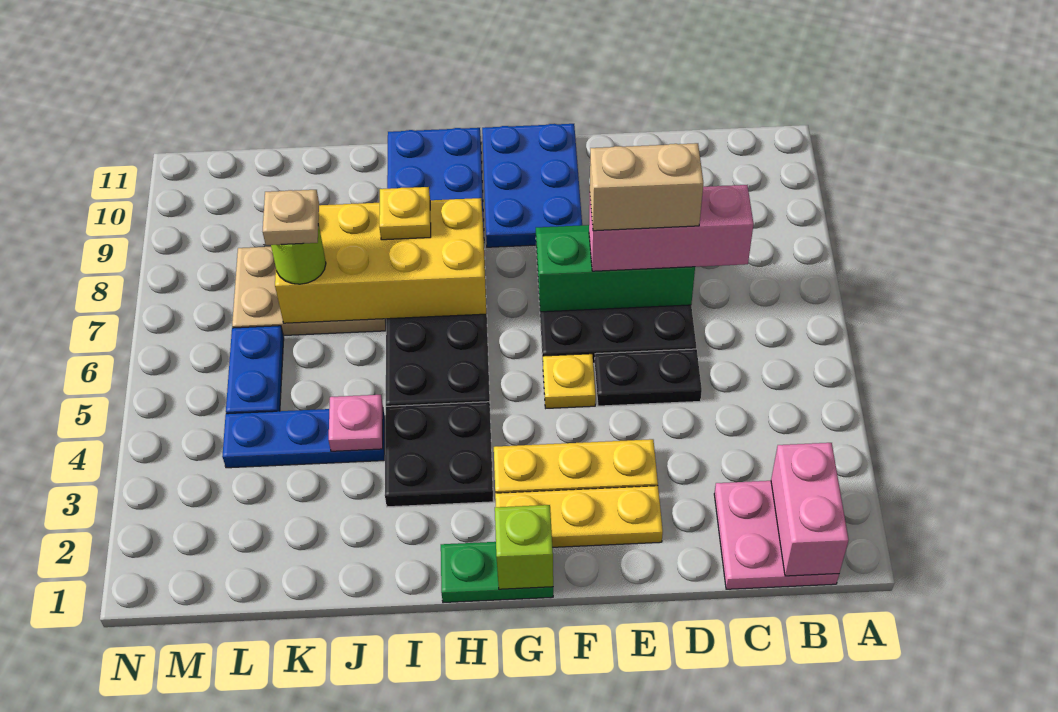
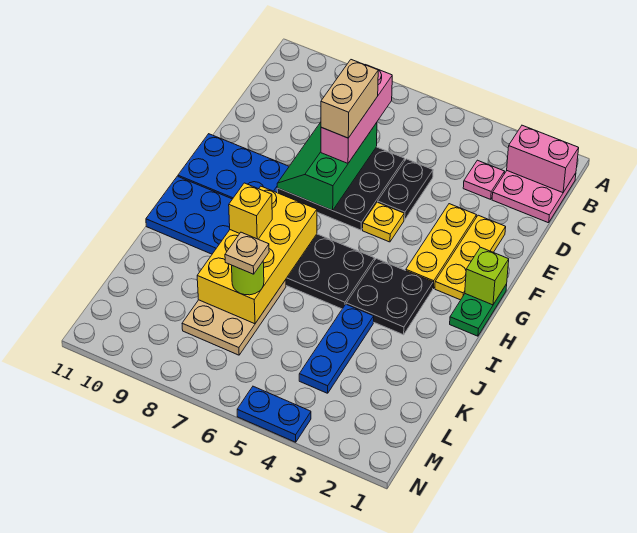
yellow plate I8 level 3 -> yellow brick I8 level 3
pink plate J4 level 2 -> pink plate C3 level 1
blue plate L5:L6 level 1 -> blue plate N4:N5 level 1

